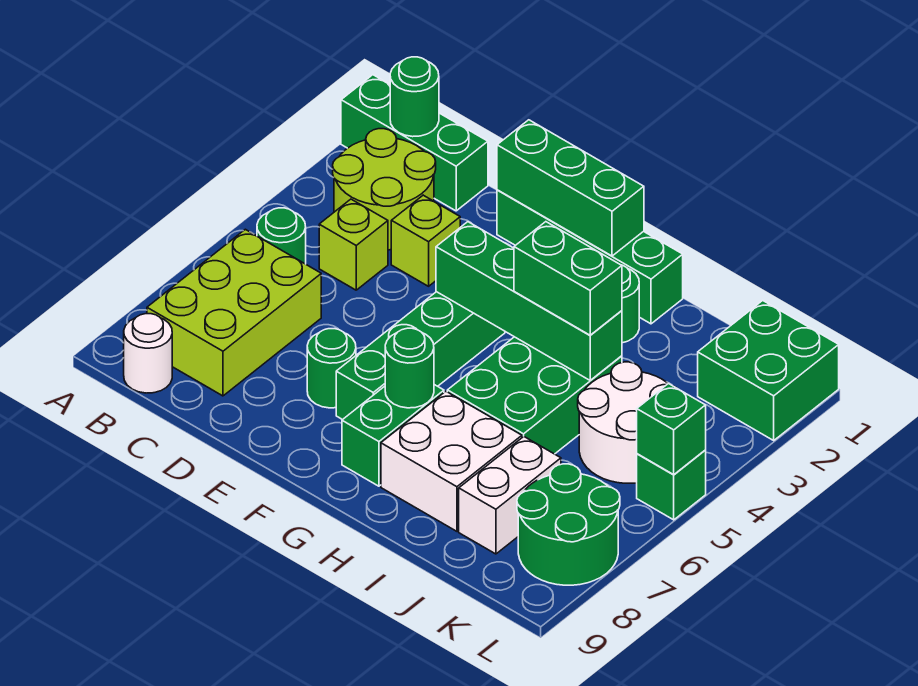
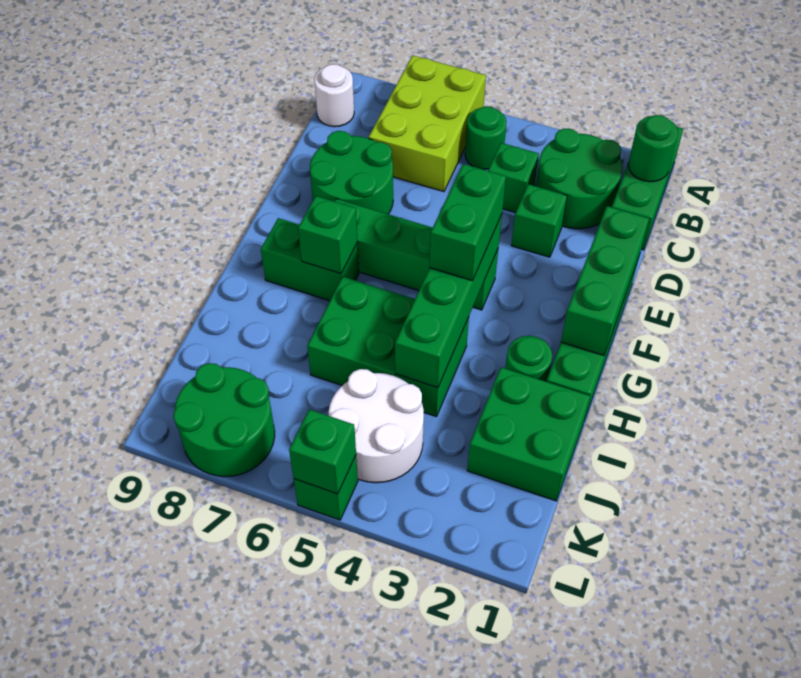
lime round brick B2:C3 level 1 -> green round brick B2:C3 level 1
lime brick B6:C8 level 1 -> lime brick A6:C7 level 1
lime brick C4 level 1 -> green brick C4 level 1
lime brick D3 level 1 -> green brick D3 level 1
green round brick E7 level 1 -> green round brick D7:E8 level 1
green round brick G7 level 2 -> green brick G7 level 2
green brick H4:I4 level 3 -> green brick F4:G4 level 3
white brick H7:I8 level 1 -> none
white brick J7:J8 level 1 -> none
green brick K1:L2 level 1 -> green brick I1:J2 level 1

